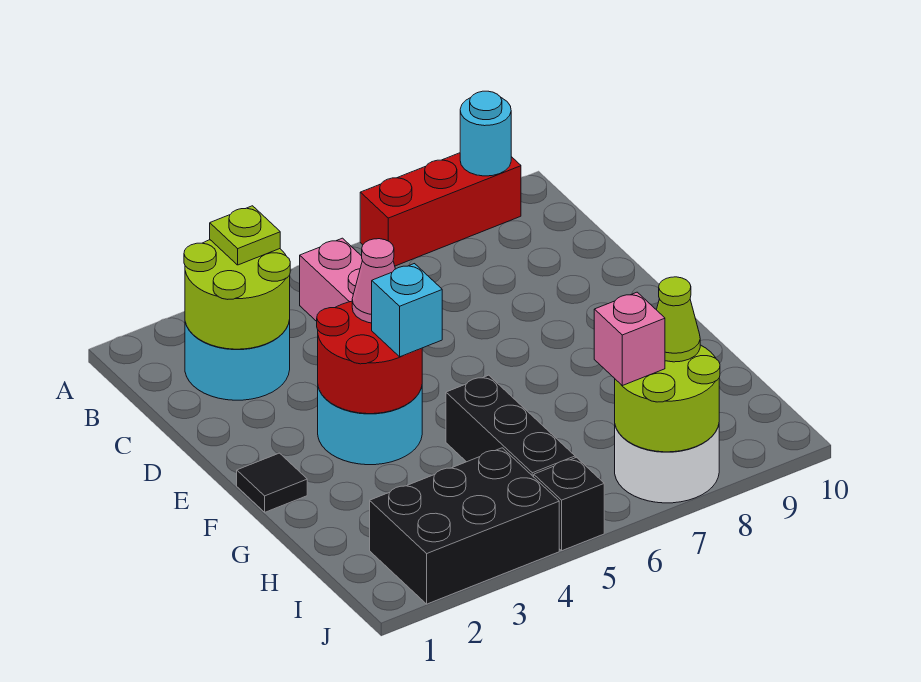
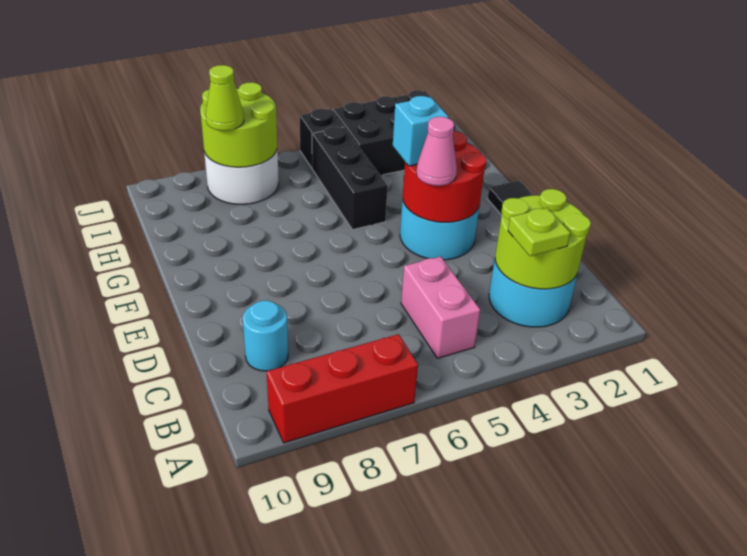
cyan round brick A9 level 2 -> cyan round brick C9 level 1
pink brick I7 level 3 -> none

